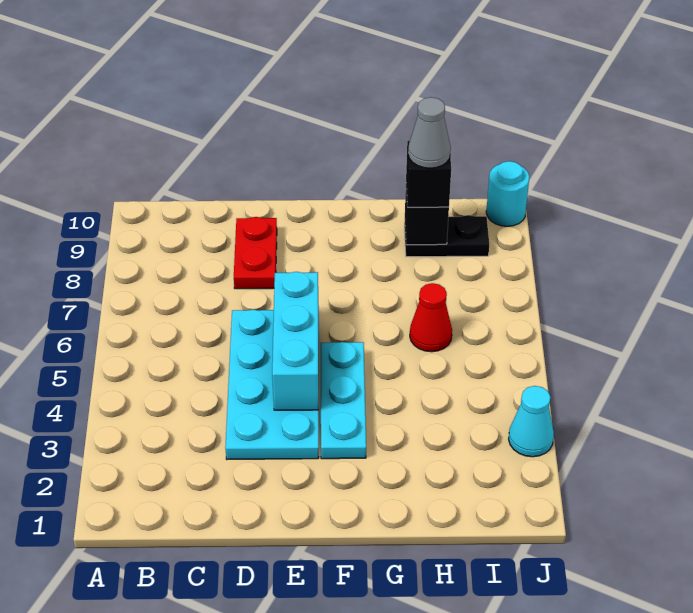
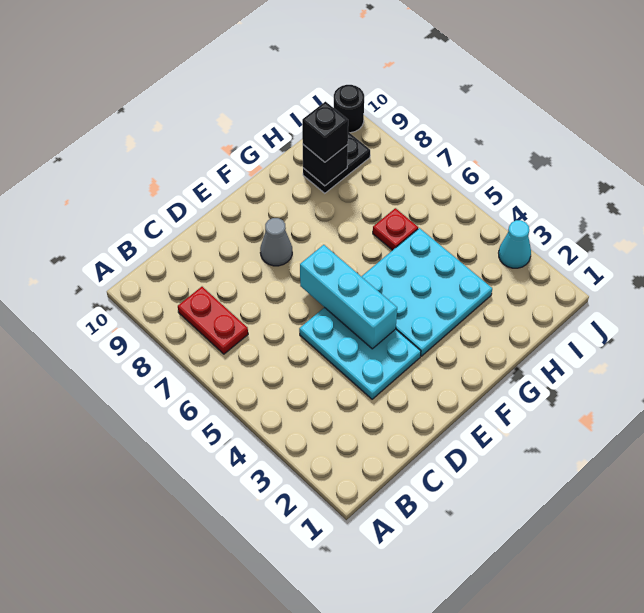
cyan plate D3:E6 level 1 -> cyan plate D3:E5 level 1
red plate D8:D9 level 1 -> red plate B7:B8 level 1
cyan plate F3:F5 level 1 -> cyan plate F3:H5 level 1
red cone H6 level 1 -> red plate H6 level 1
grey cone H9 level 4 -> grey cone E8 level 1
cyan round brick J10 level 1 -> black round brick J10 level 1

